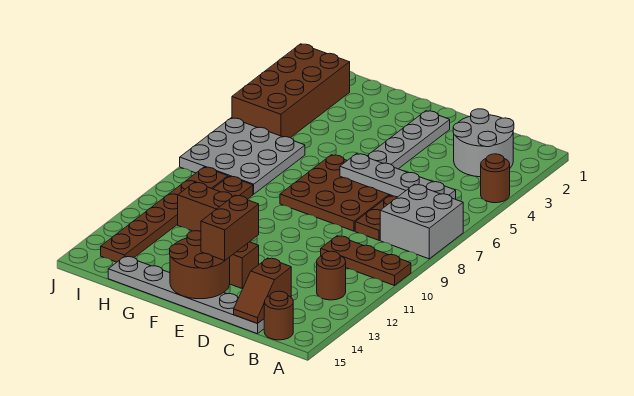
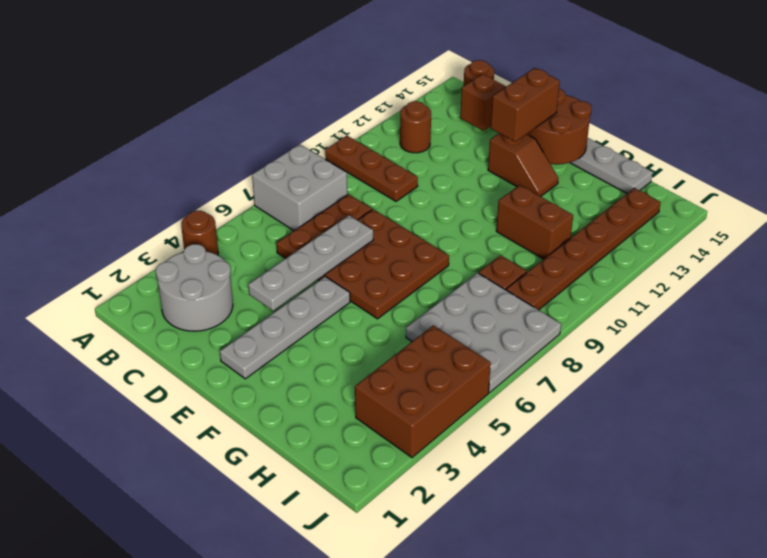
grey plate B6:E6 level 2 -> grey plate D4:D7 level 2
brown brick I2:J5 level 1 -> brown brick I3:J5 level 1

